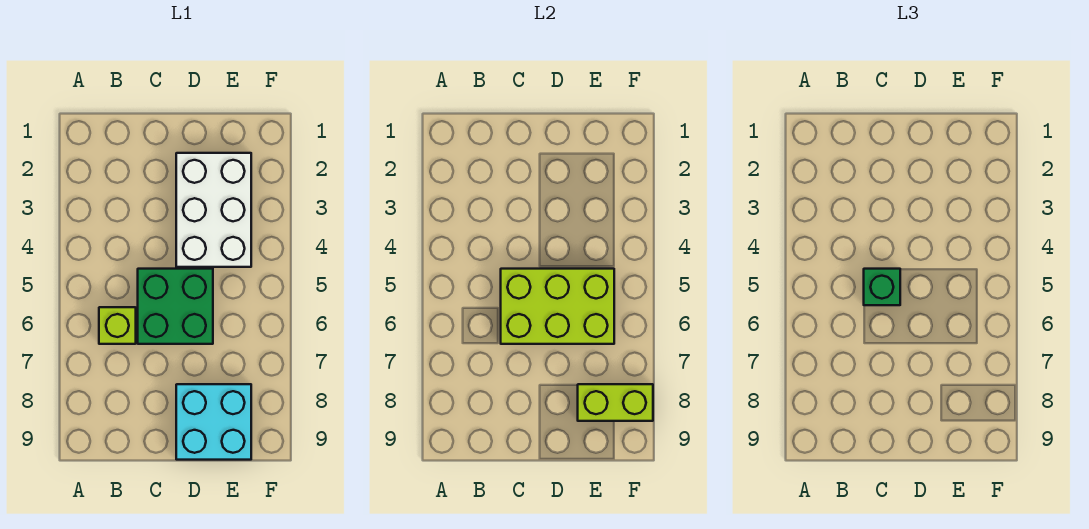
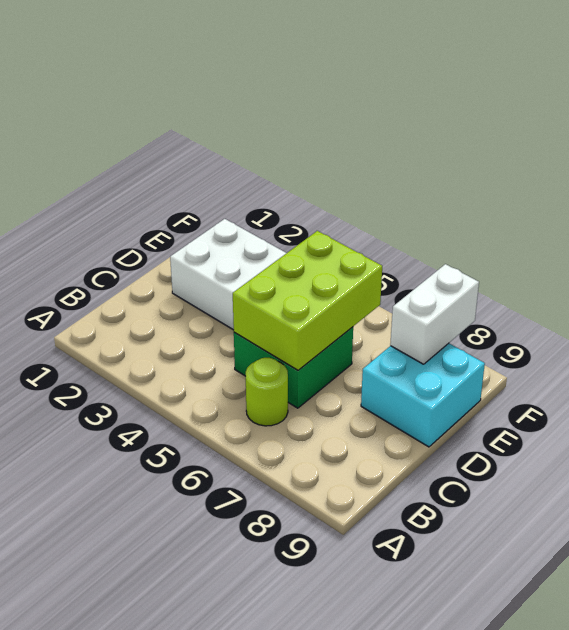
lime brick B6 level 1 -> lime round brick B6 level 1
green brick C5 level 3 -> none
lime brick E8:F8 level 2 -> white brick E8:F8 level 2

